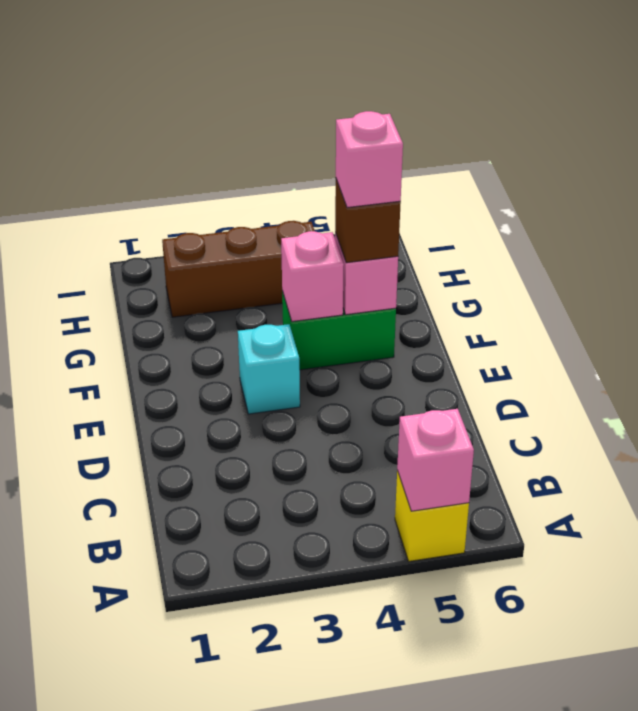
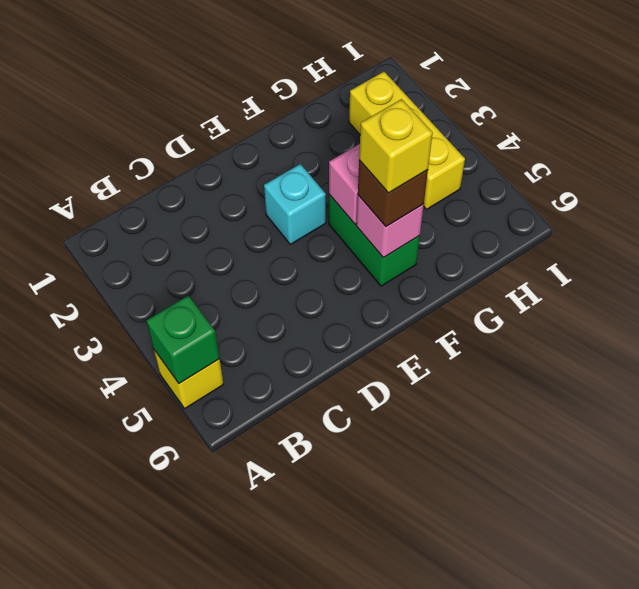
pink brick A5 level 2 -> green brick A5 level 2
pink brick F5 level 4 -> yellow brick F5 level 4
brown brick H2:H4 level 1 -> yellow brick H2:H4 level 1

